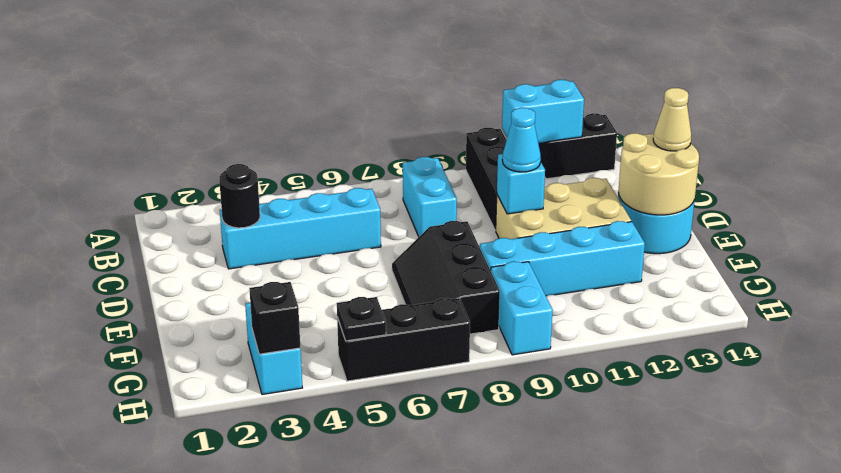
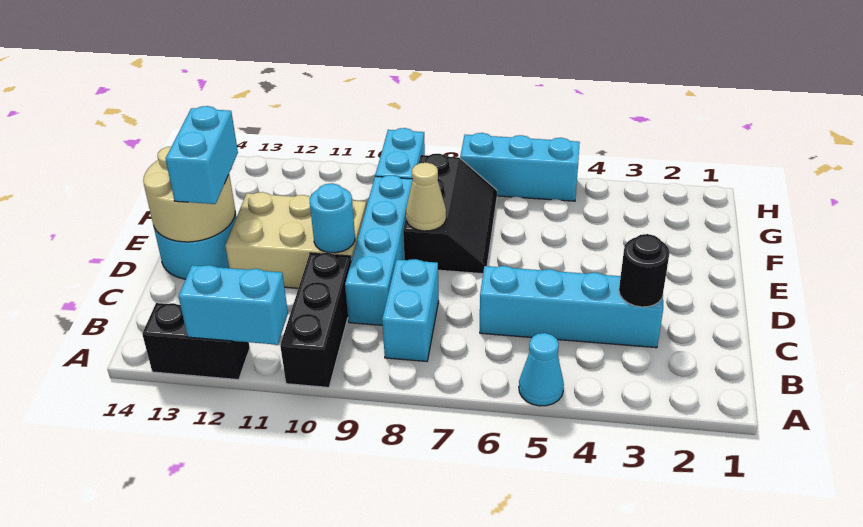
cyan brick D10 level 2 -> cyan round brick D10 level 2
cyan cone D10 level 3 -> cyan cone A5 level 1
tan cone D14 level 3 -> tan cone E8 level 2
cyan brick F9:F12 level 1 -> cyan brick C9:F9 level 1
cyan brick G3:H3 level 1 -> cyan brick D13:E13 level 3
black brick H3 level 2 -> none
black brick H5:H7 level 1 -> cyan brick H5:H7 level 1
black plate H5 level 2 -> none

